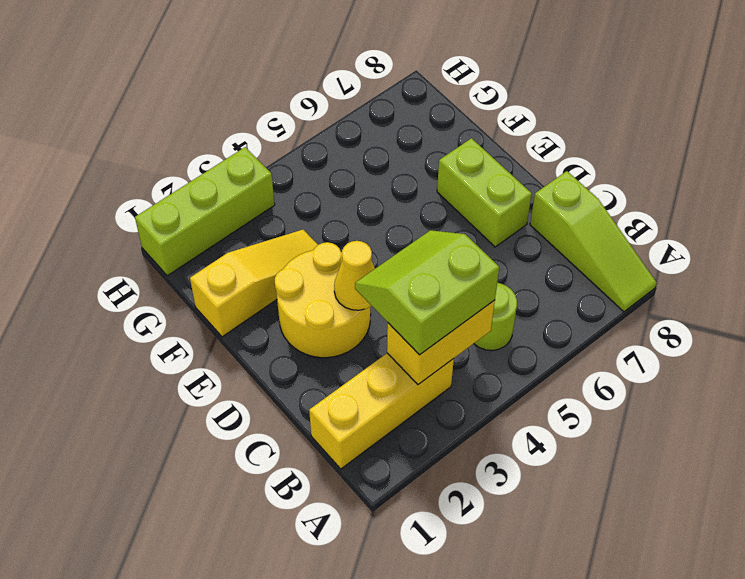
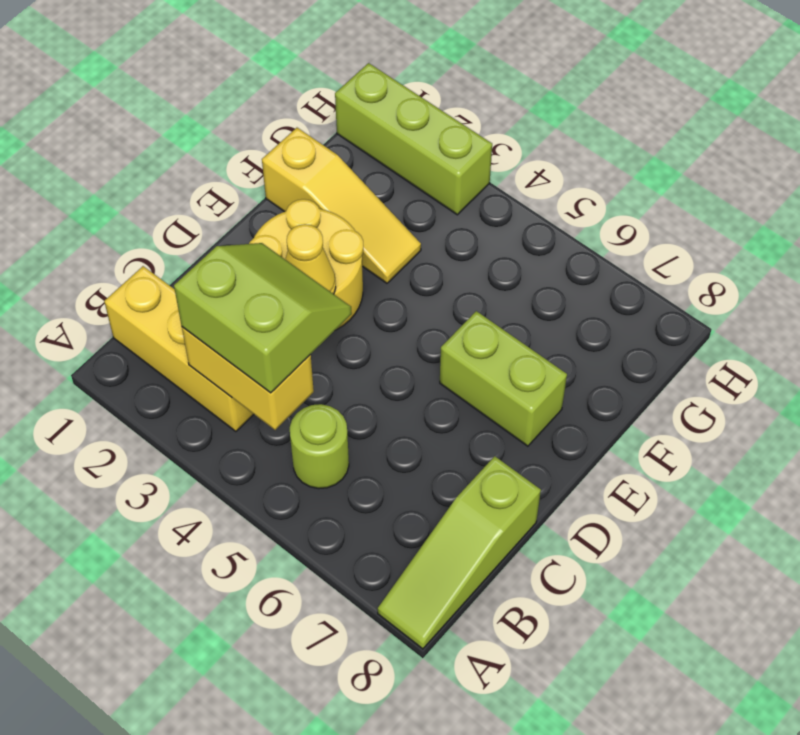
lime brick D7:E7 level 1 -> lime brick E6:E7 level 1

